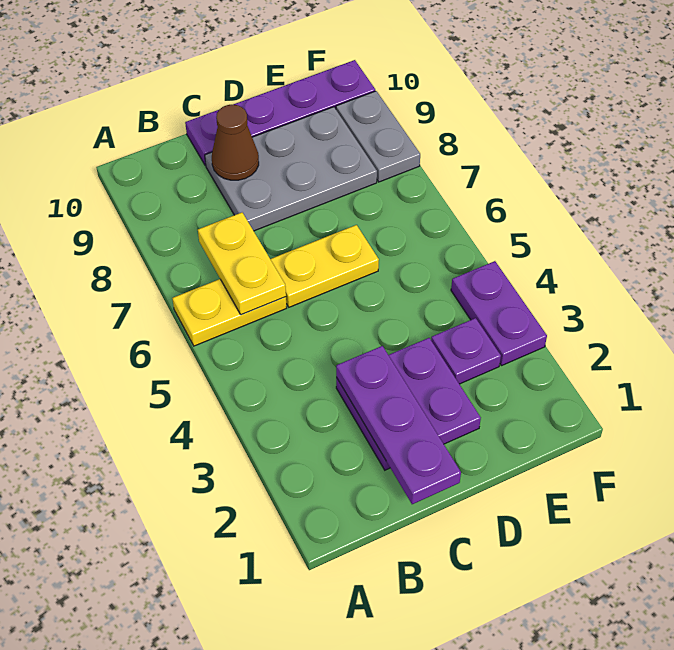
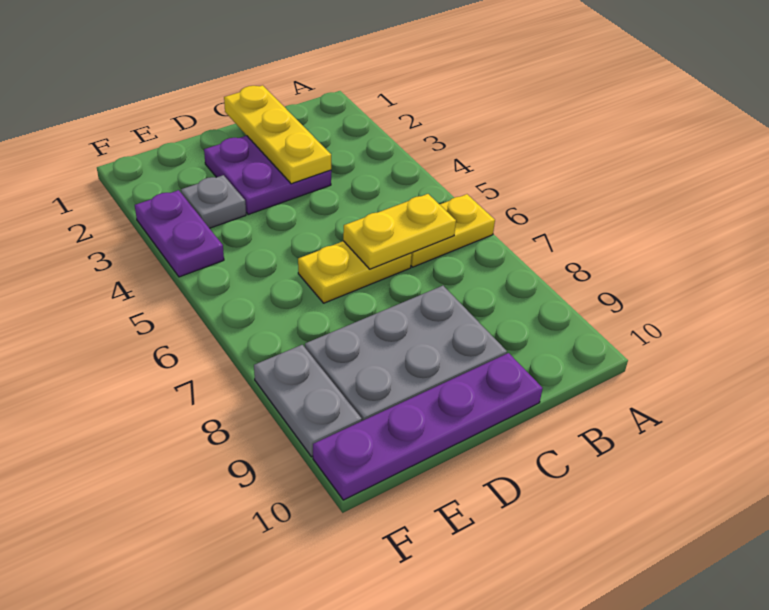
yellow plate B6:B7 level 2 -> yellow plate B6:C6 level 2
purple plate C1:C3 level 2 -> yellow plate C1:C3 level 2
brown cone C9 level 2 -> none
purple plate E3 level 1 -> grey plate E3 level 1

